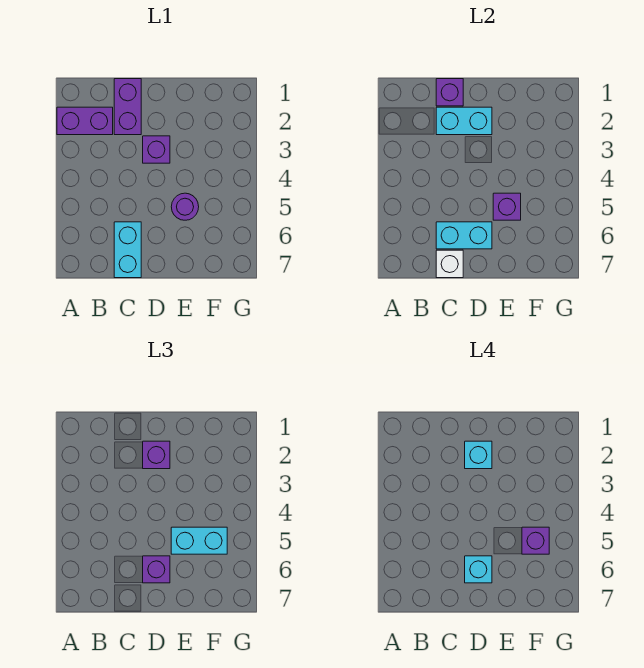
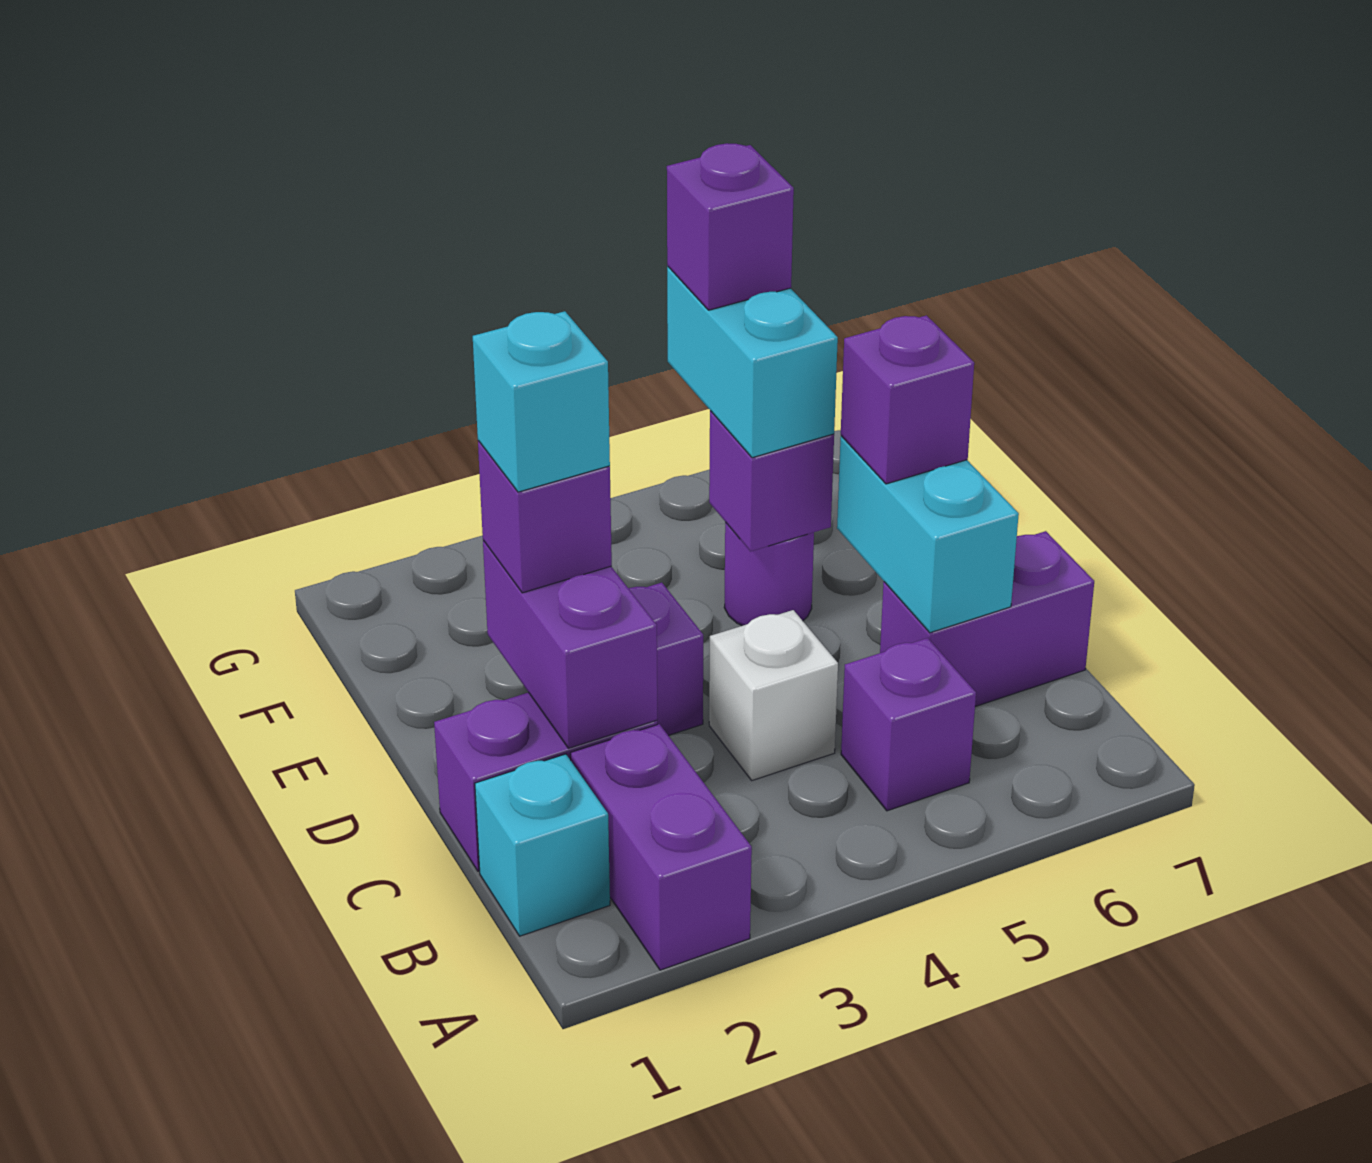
purple brick C1 level 2 -> purple brick B5 level 1
cyan brick C2:D2 level 2 -> purple brick C2:D2 level 2
cyan brick C6:C7 level 1 -> purple brick C6:C7 level 1
white brick C7 level 2 -> white brick C4 level 1
cyan brick D6 level 4 -> cyan brick B1 level 1

